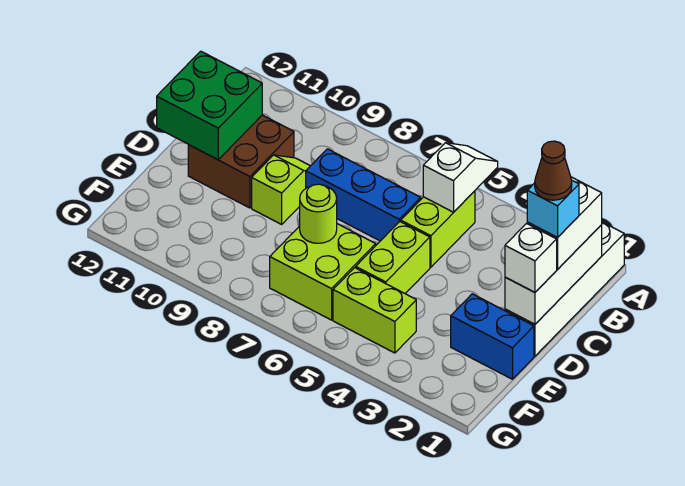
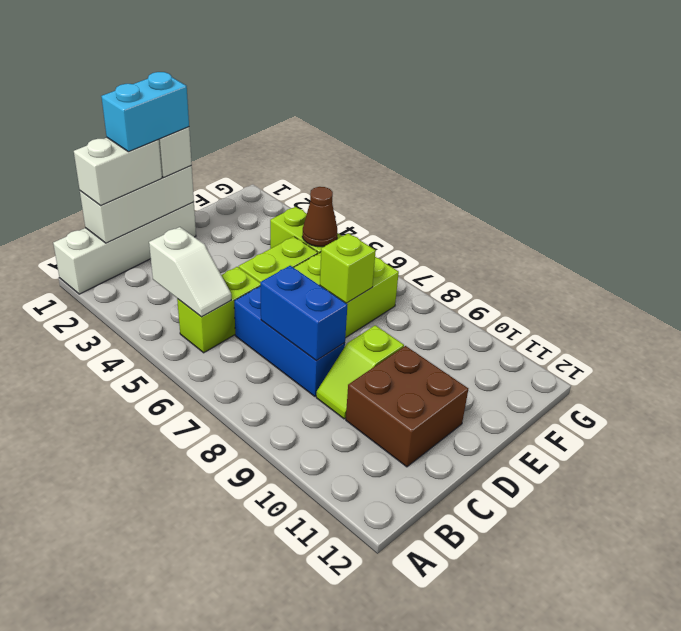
white slope A5:B5 level 2 top B -> white slope B4:B5 level 2 top 4
cyan brick C1 level 4 -> cyan brick C1:D1 level 4
brown cone C1 level 5 -> brown cone F5 level 2
green brick C11:D12 level 2 -> none
blue brick E1:E2 level 1 -> blue brick C7:C8 level 2
lime round brick E7 level 2 -> lime brick E7 level 2

